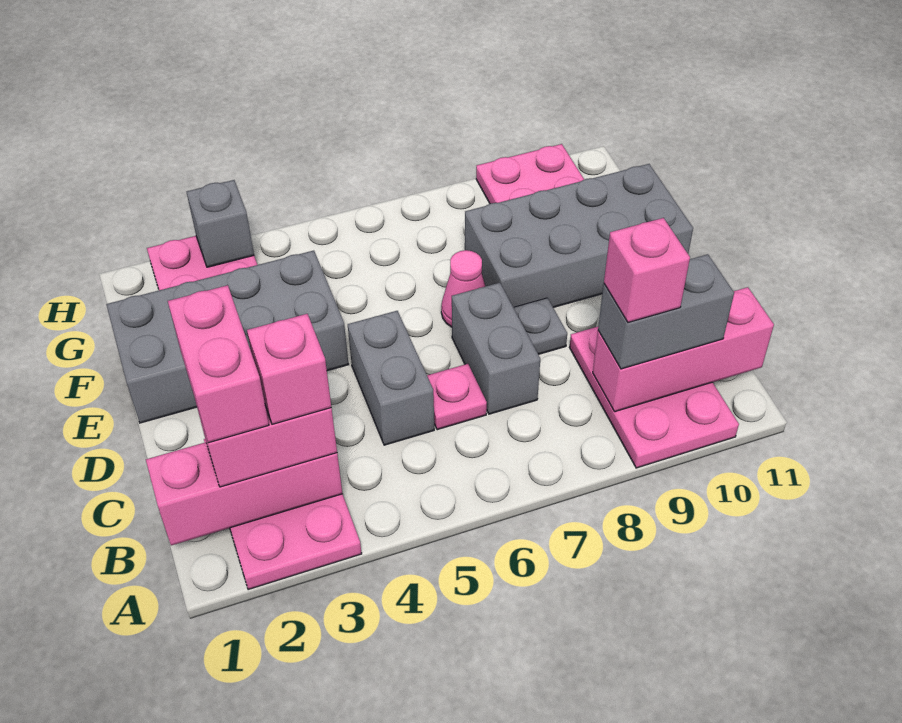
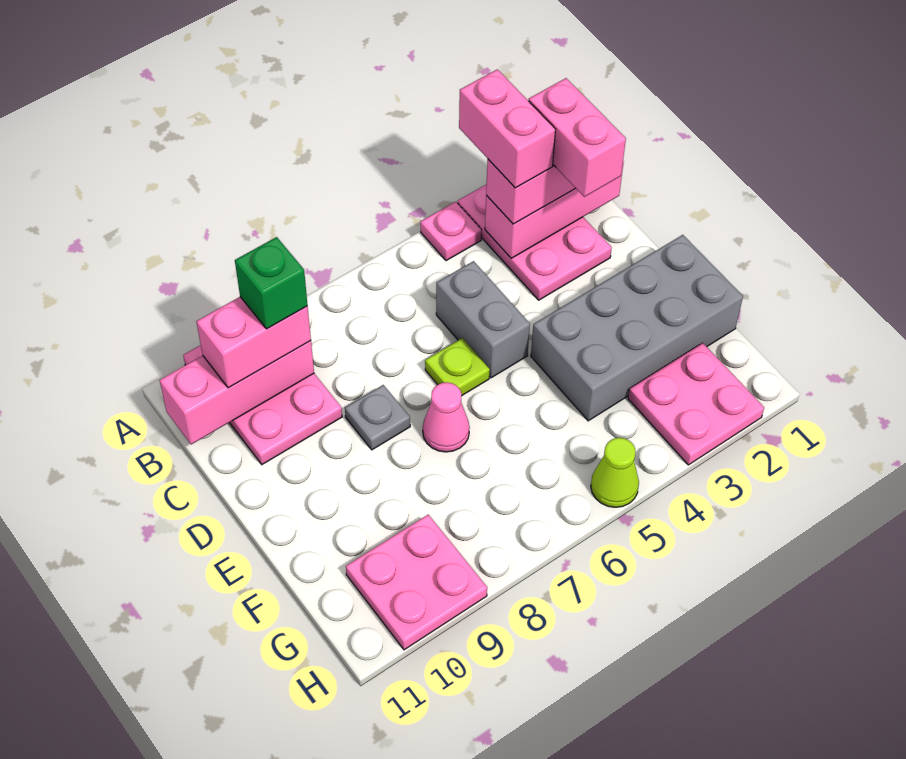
pink brick B3 level 4 -> pink brick A3:B3 level 4
grey brick B9:B10 level 3 -> pink brick B9:B10 level 3
pink brick B9 level 4 -> green brick B9 level 4
pink plate C6 level 1 -> pink plate A4 level 1
grey brick C7:D7 level 1 -> none
none -> lime plate D6 level 1
grey brick E8:F11 level 1 -> none
grey brick H3 level 2 -> none
none -> lime cone H5 level 1

